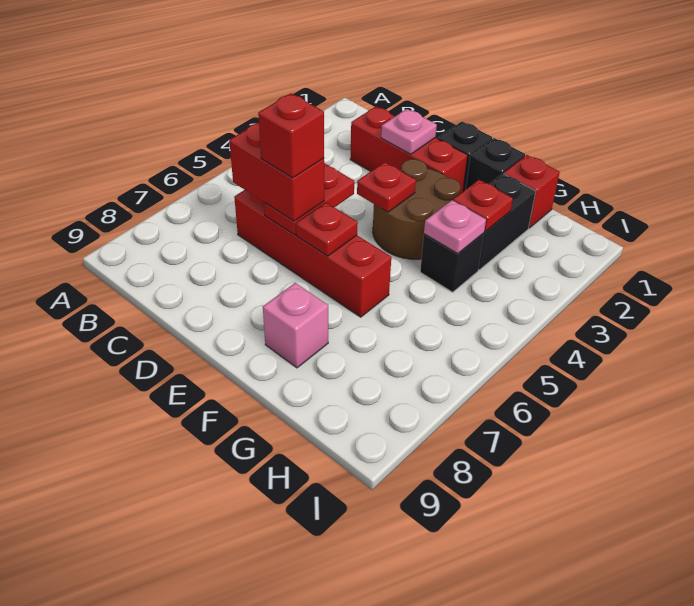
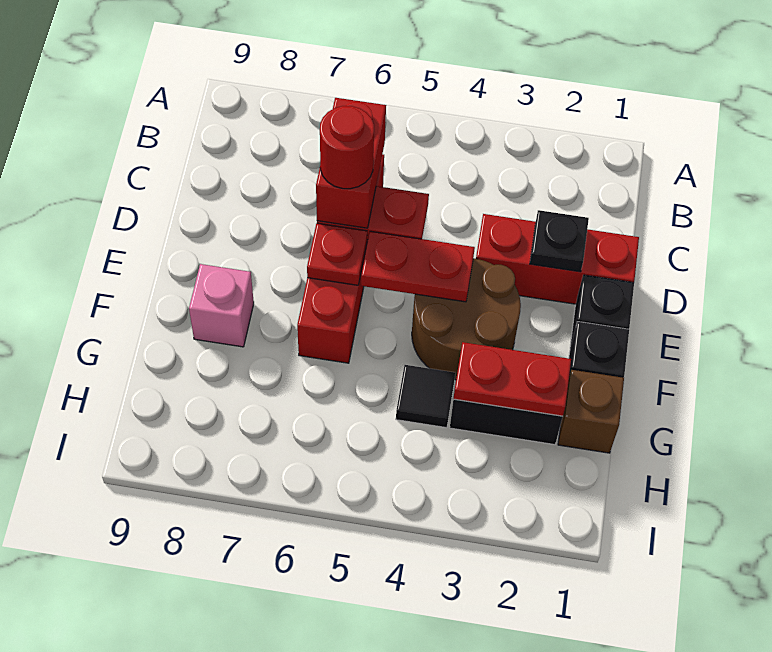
red brick C2:E2 level 1 -> red brick D1:D3 level 1
pink plate D2 level 2 -> black plate D2 level 2
red brick D6 level 4 -> red round brick D6 level 4
red plate E4 level 2 -> red plate E4:E5 level 2
red brick G1 level 1 -> brown brick G1 level 1
red plate G3 level 2 -> red plate G2:G3 level 2
black brick G4 level 1 -> black tile G4 level 1
pink plate G4 level 2 -> none

